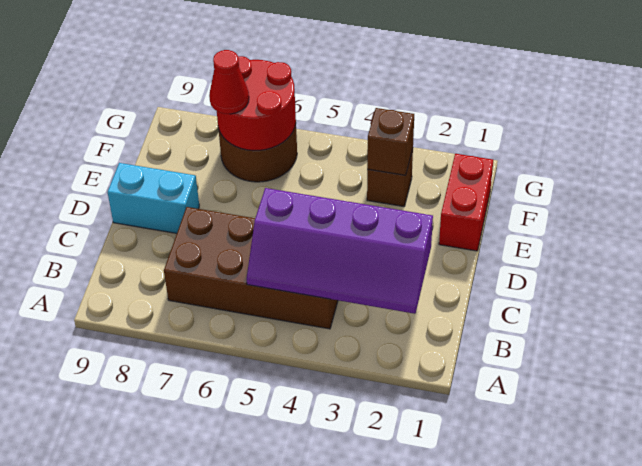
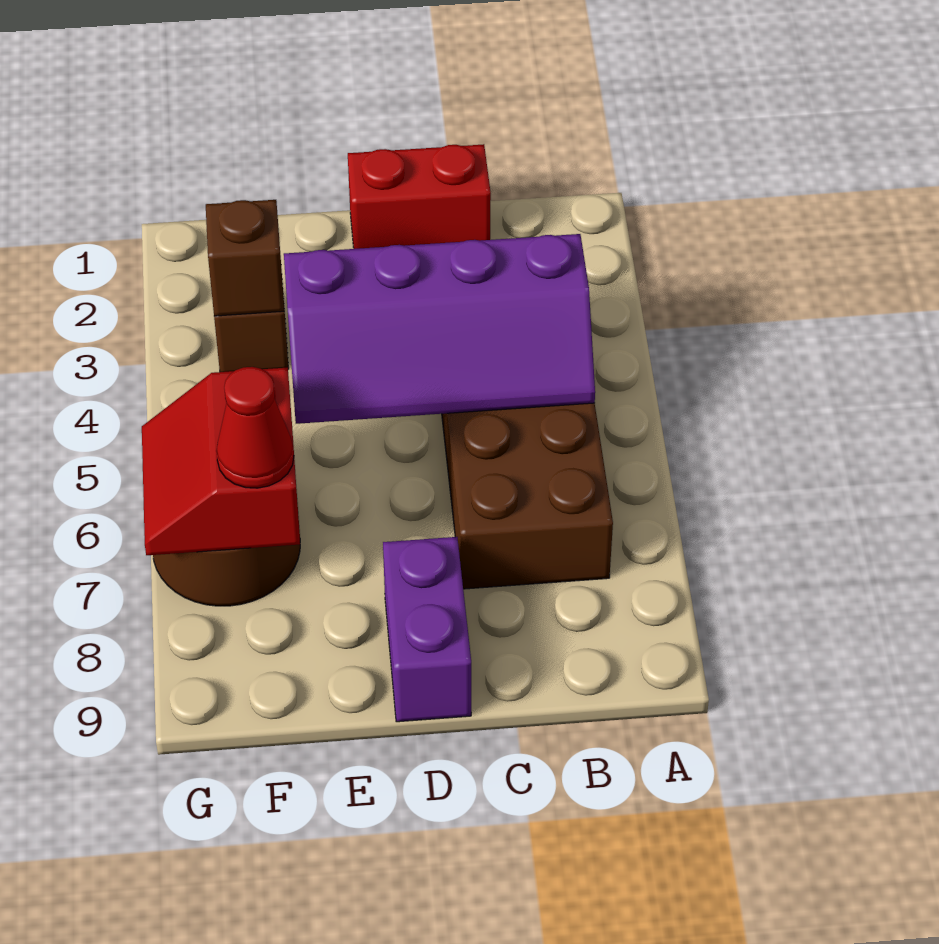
purple slope B2:C5 level 2 top C -> purple slope B4:E5 level 2 top 4
cyan brick D8:D9 level 1 -> purple brick D8:D9 level 1
red brick E1:F1 level 1 -> red brick C1:D1 level 1
red round brick F6:G7 level 2 -> red slope F6:G7 level 2 top F

